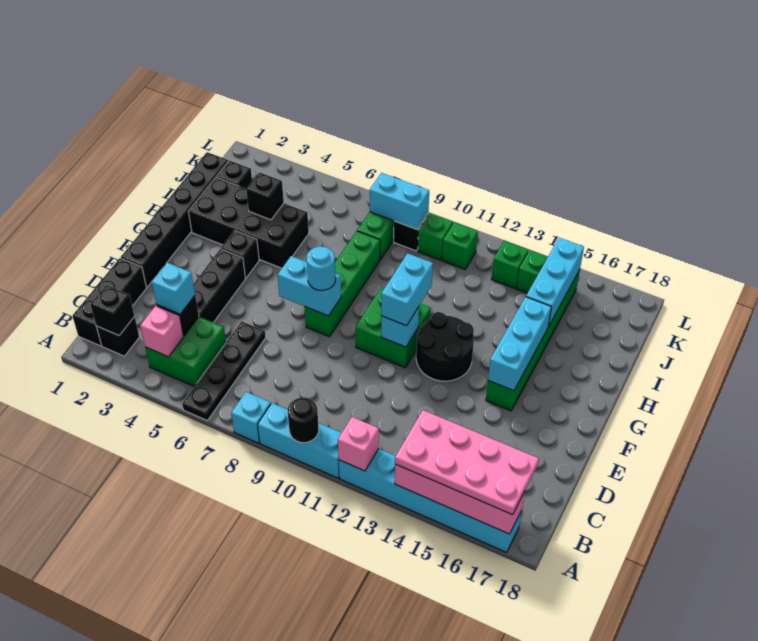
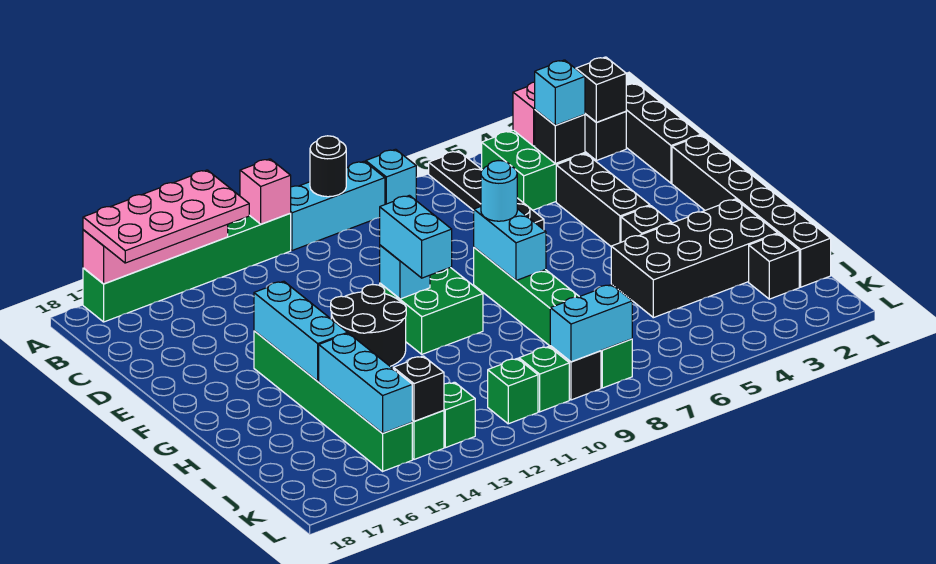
cyan brick A12:A17 level 1 -> green brick A12:A17 level 1
cyan brick F7:F8 level 2 -> cyan brick F8:G8 level 2
black brick I4 level 2 -> black brick K14 level 2

